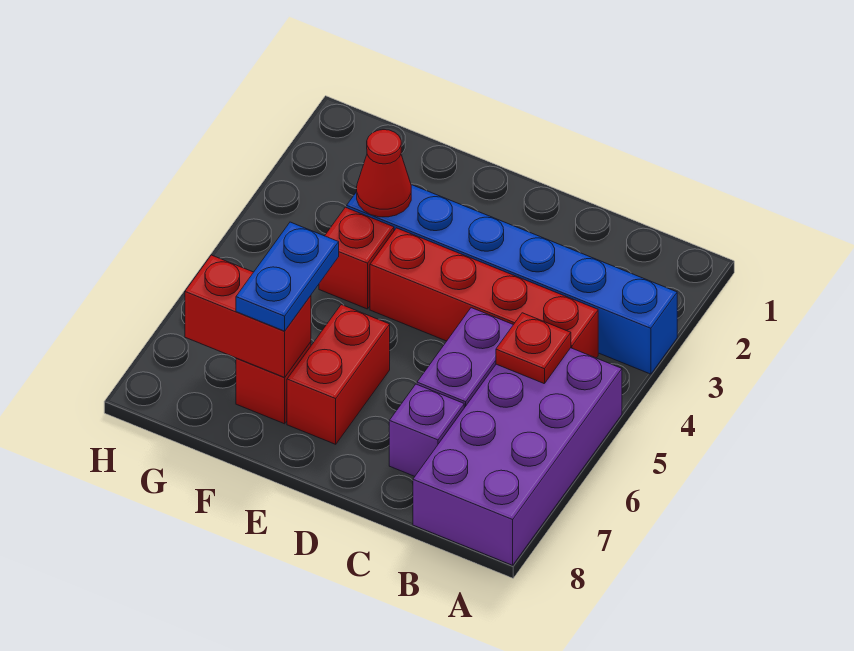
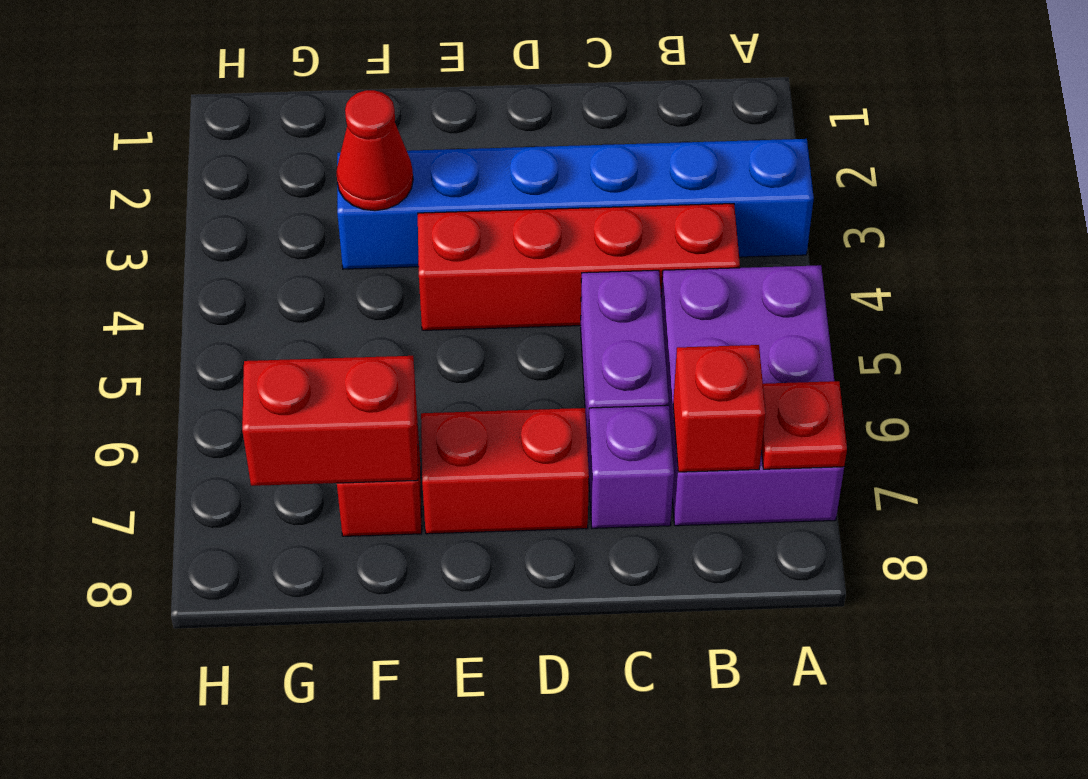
purple brick A5:B8 level 1 -> purple brick A5:B7 level 1
red plate B5 level 2 -> red plate A7 level 2
red brick E6:E7 level 1 -> red brick D7:E7 level 1
red brick F4 level 1 -> red brick B7 level 2
blue plate F6:F7 level 3 -> none

